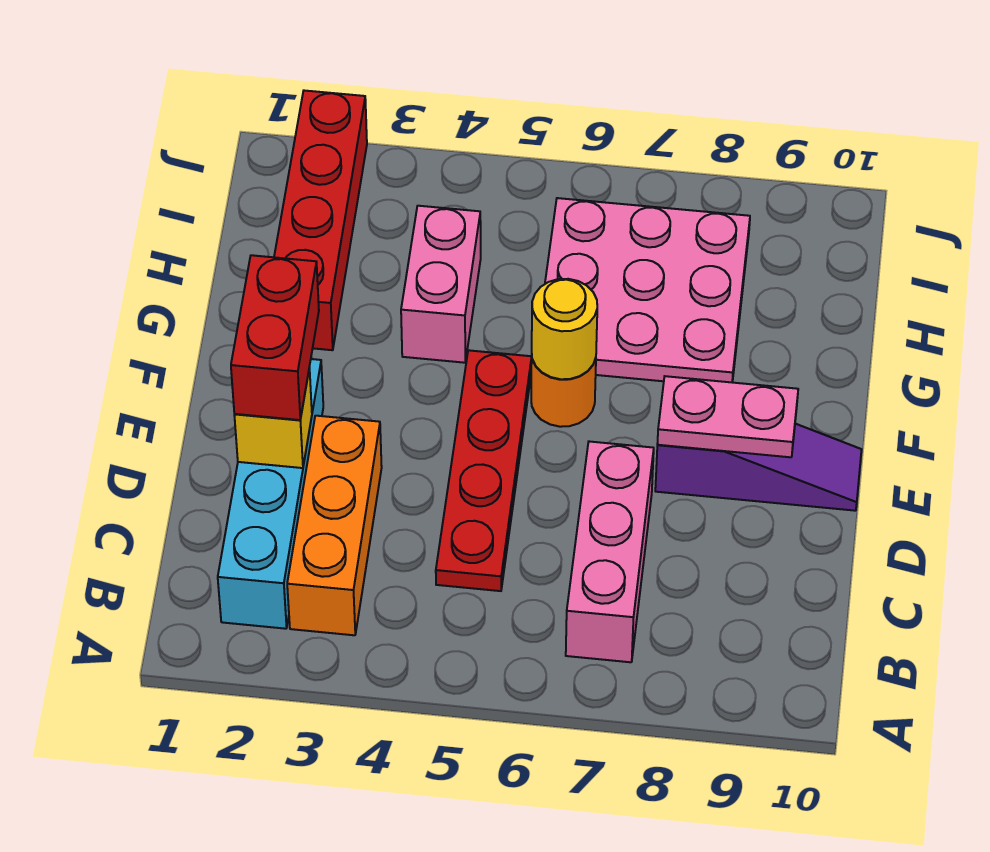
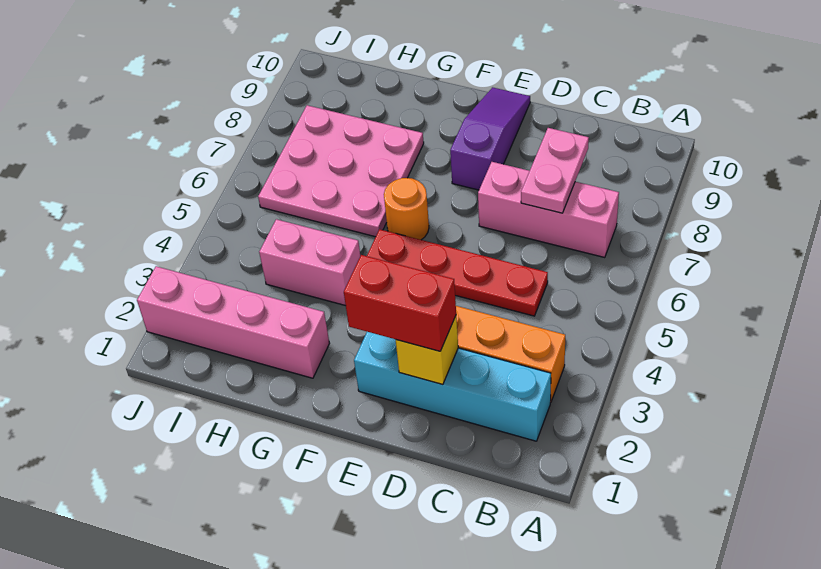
pink plate E8:E9 level 2 -> pink plate C7:C8 level 2
yellow round brick F6 level 2 -> none
red brick G2:J2 level 1 -> pink brick G2:J2 level 1

